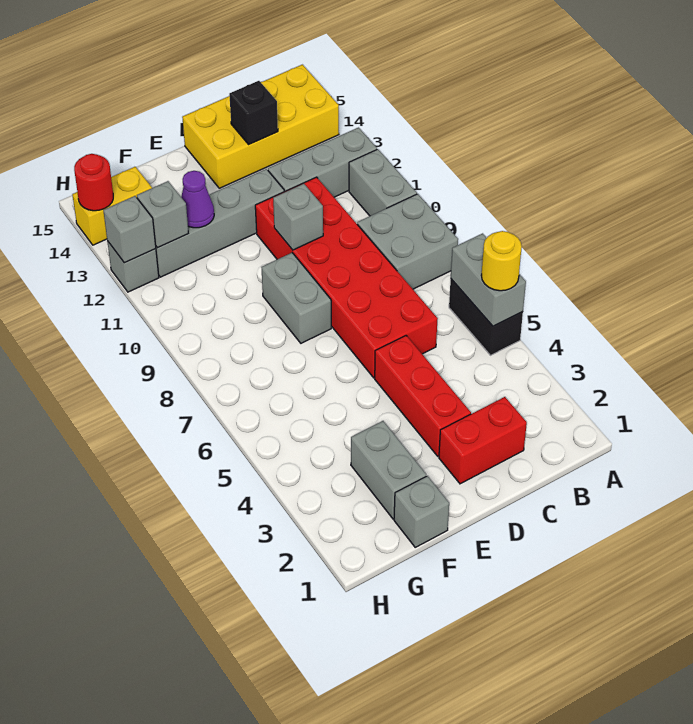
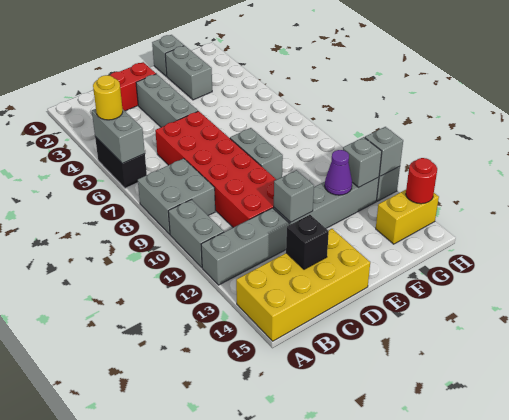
red brick D3:D5 level 1 -> grey brick D3:D5 level 1
grey brick D10 level 2 -> grey brick D12 level 2

